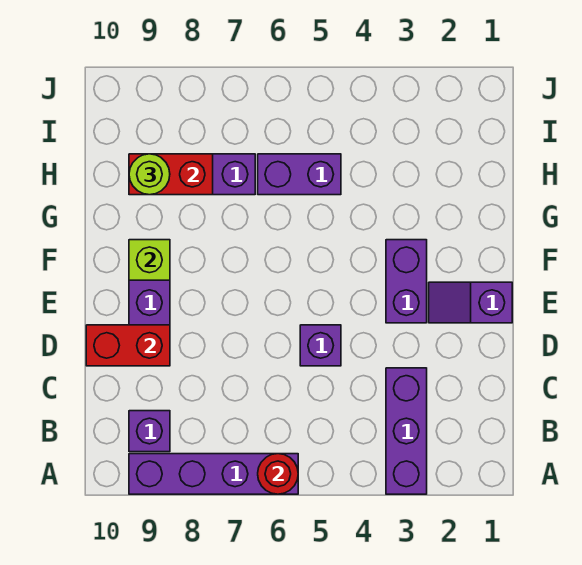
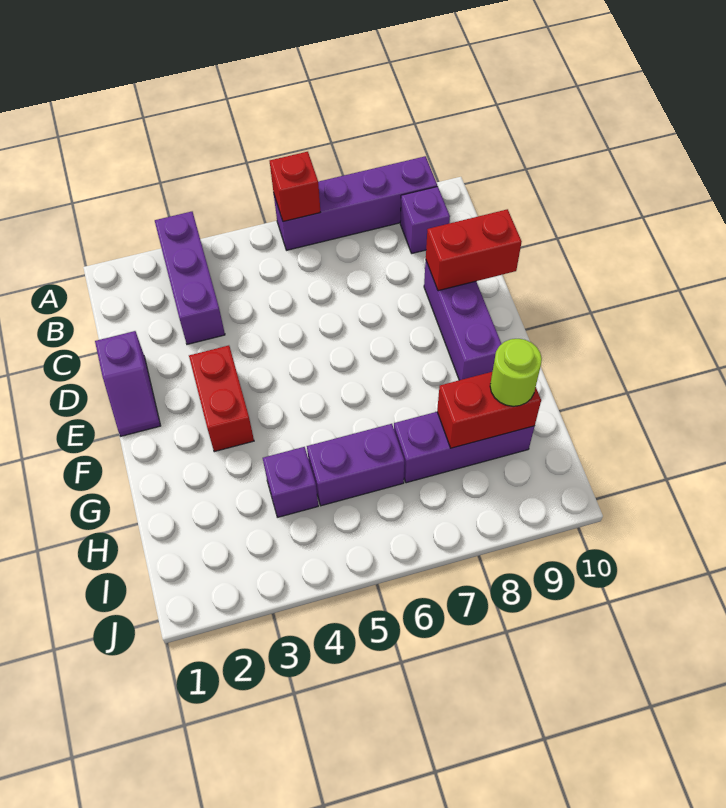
red round brick A6 level 2 -> red brick A6 level 2
purple brick D5 level 1 -> purple brick H4 level 1
purple slope E1:E2 level 1 top 1 -> purple slope D1:E1 level 1 top D
purple brick E3:F3 level 1 -> red brick E3:F3 level 1
lime brick F9 level 2 -> none

